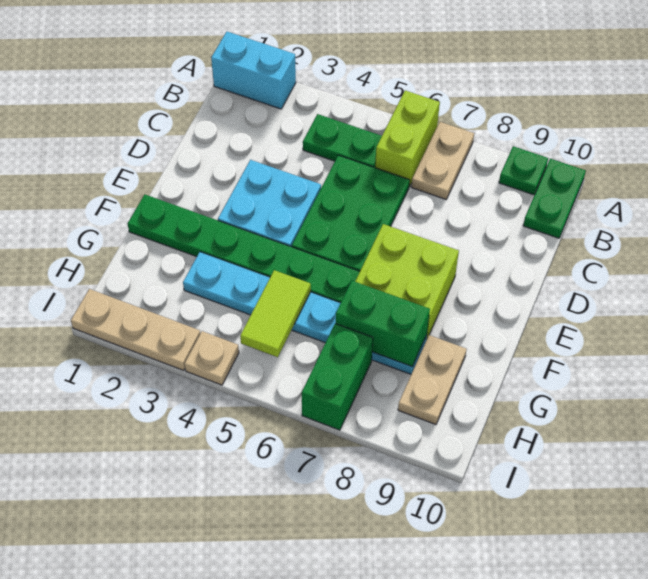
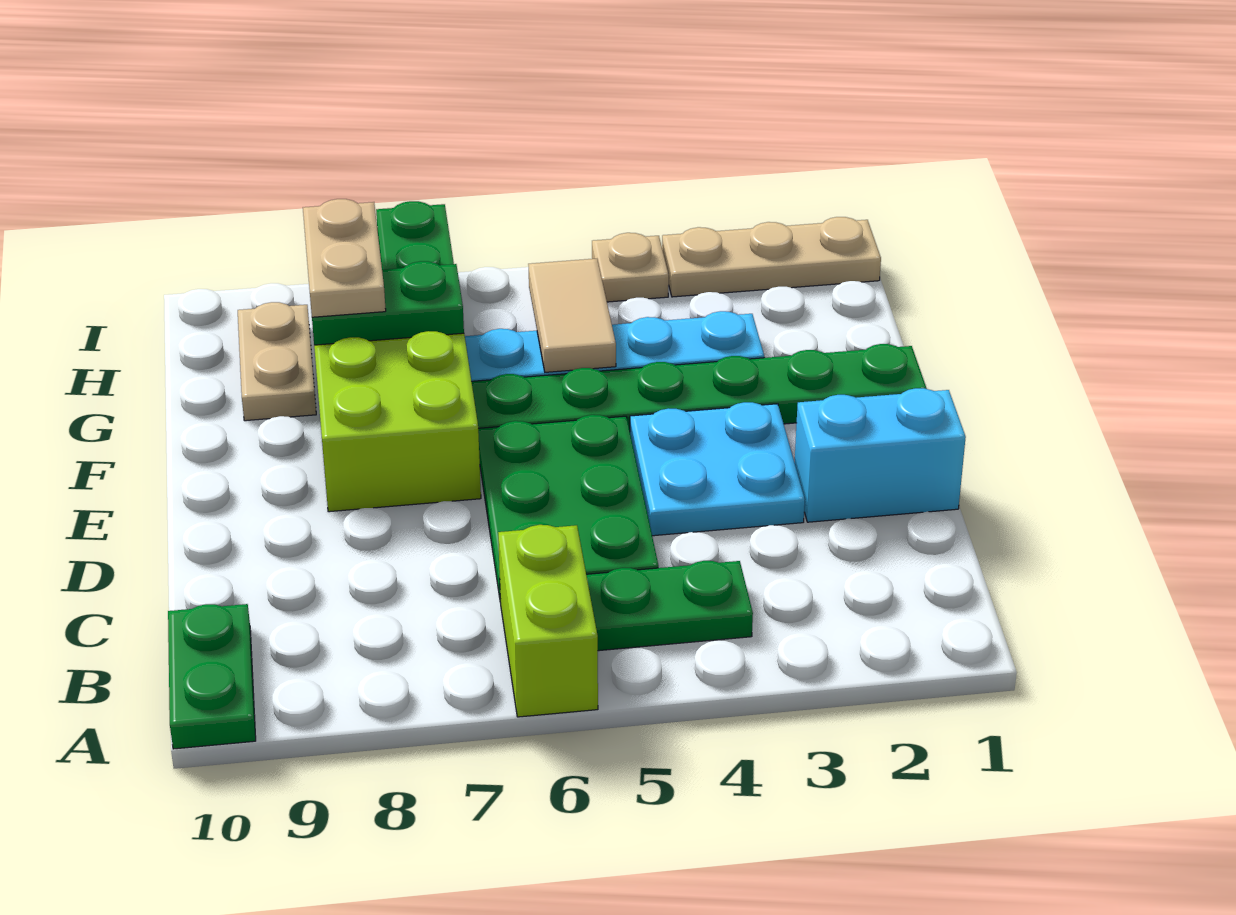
cyan brick A1:A2 level 1 -> cyan brick D1:D2 level 1
tan plate A7:B7 level 1 -> tan plate G8:H8 level 3
green plate A9 level 1 -> none
lime tile G5:H5 level 2 -> tan tile G5:H5 level 2

